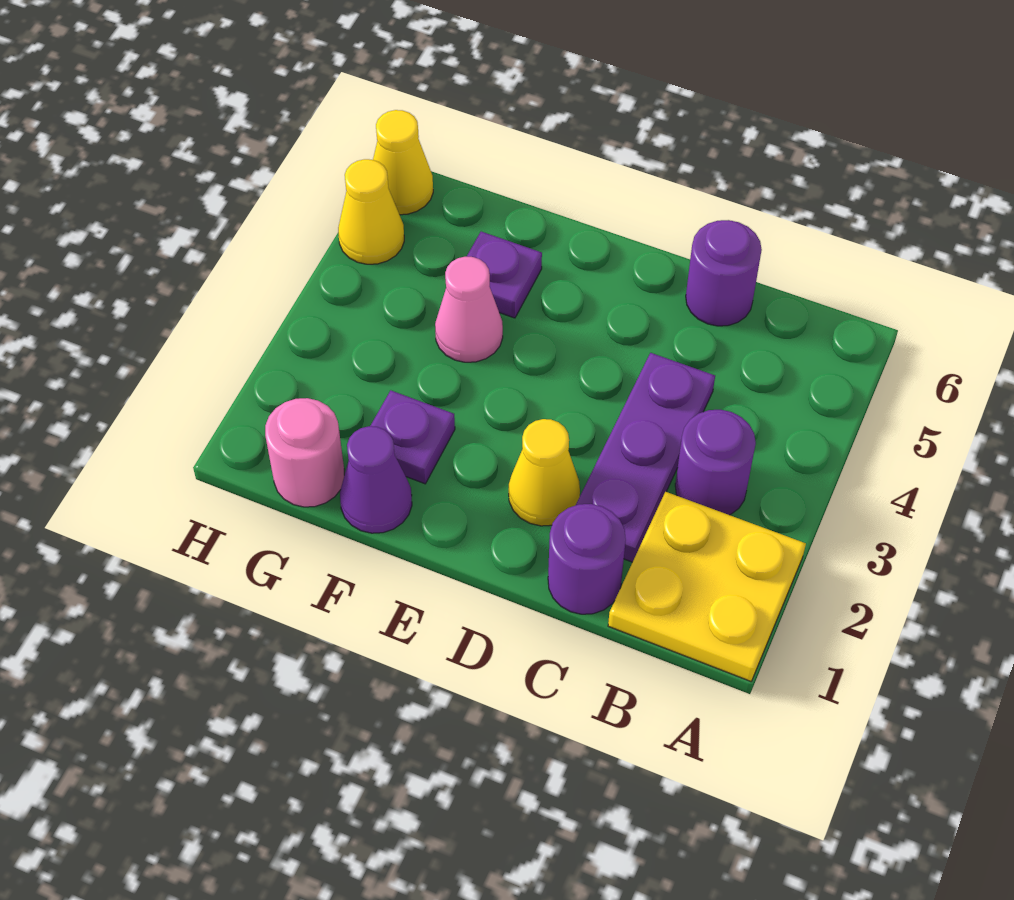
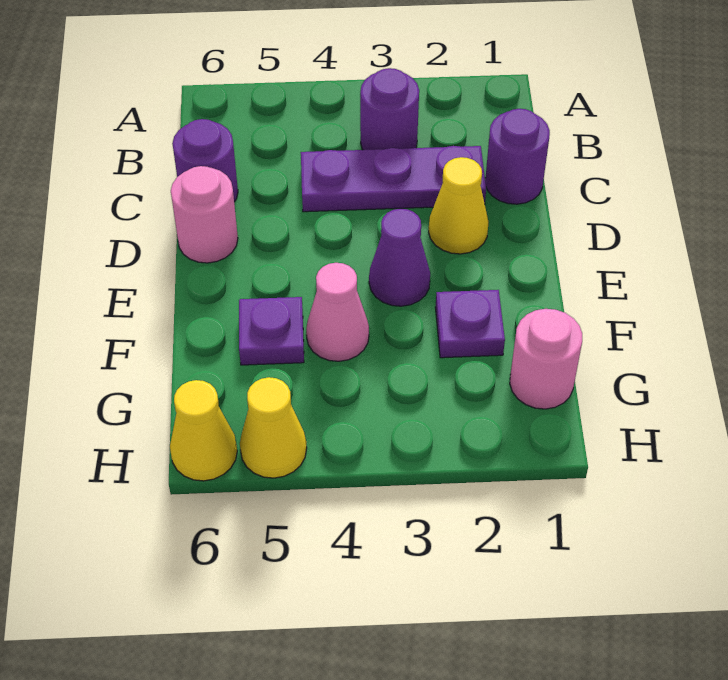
yellow plate A1:B2 level 1 -> none
none -> pink round brick D6 level 1
purple cone F1 level 1 -> purple cone E3 level 1

